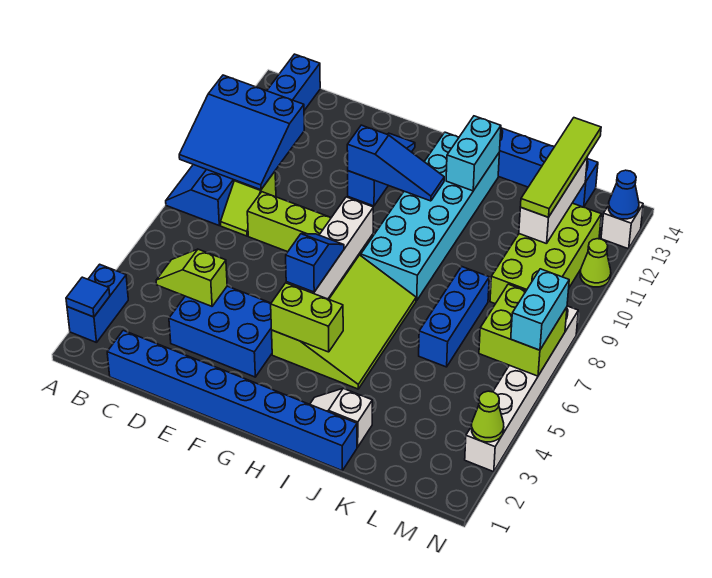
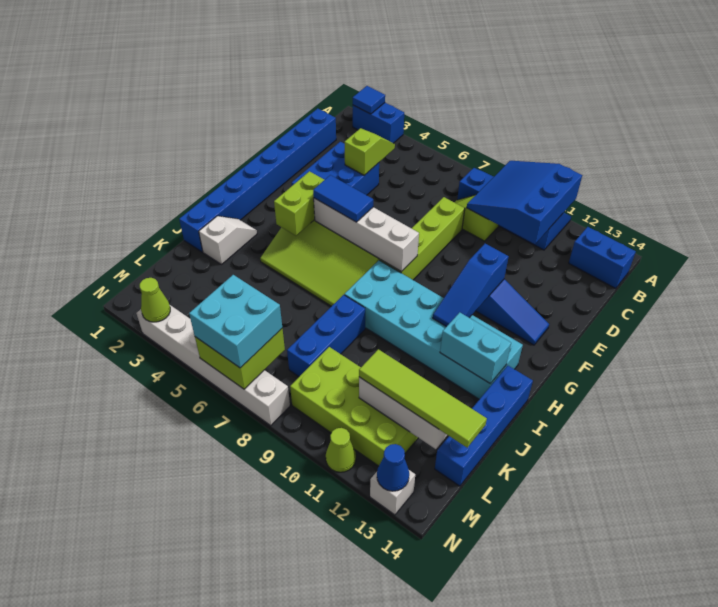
blue slope G5:G6 level 3 top 5 -> blue tile G5:G6 level 3
blue brick K6:K8 level 1 -> blue brick J8:L8 level 1
cyan brick N6:N7 level 3 -> cyan brick M6:N7 level 3

